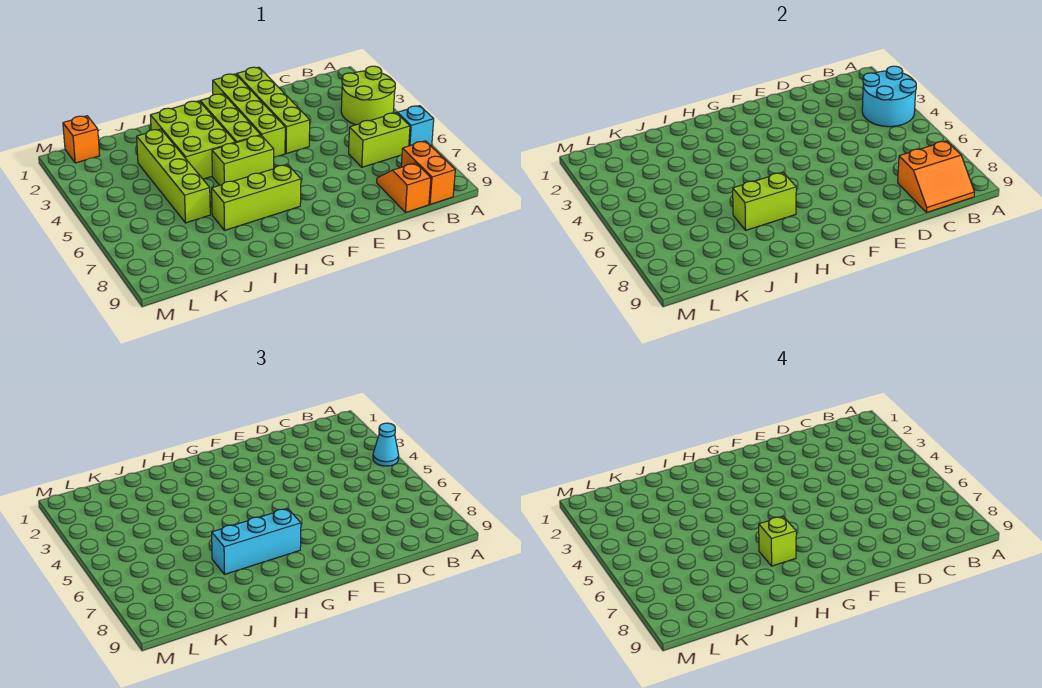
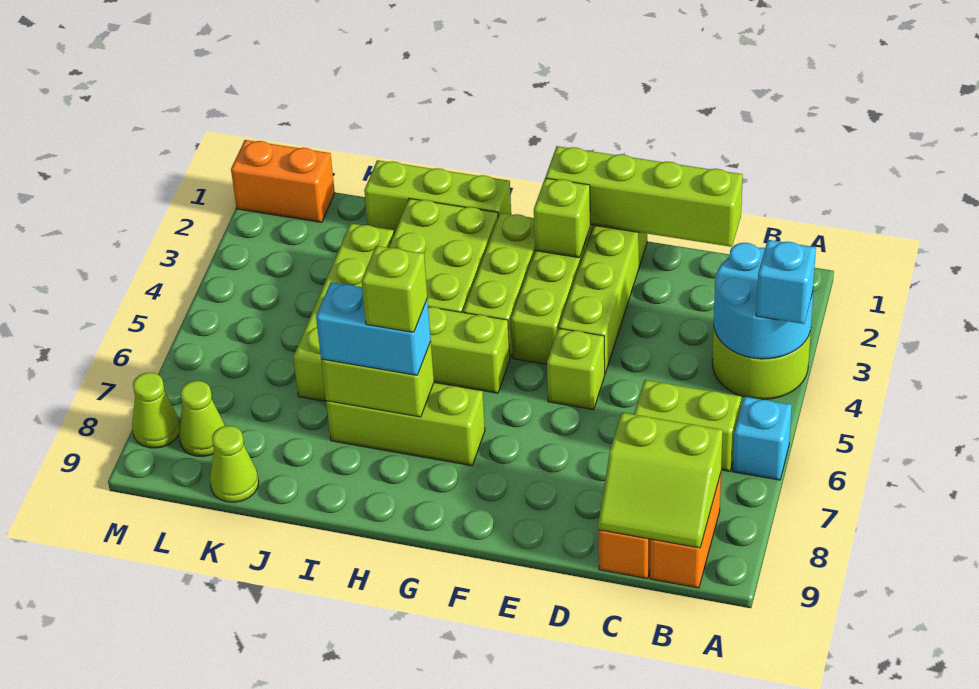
cyan cone A4 level 3 -> cyan brick A4 level 3
orange slope B8:C9 level 2 top 8 -> lime slope B8:C9 level 2 top 8
none -> lime brick C1:F1 level 2
none -> lime brick E5 level 1
none -> lime brick F2 level 2
cyan brick G7:I7 level 3 -> cyan brick H7:I7 level 3
none -> lime brick H1:J1 level 1
none -> lime cone K9 level 1
orange brick L1 level 1 -> orange brick L1:M1 level 1
none -> lime cone L8 level 1
none -> lime cone M8 level 1

